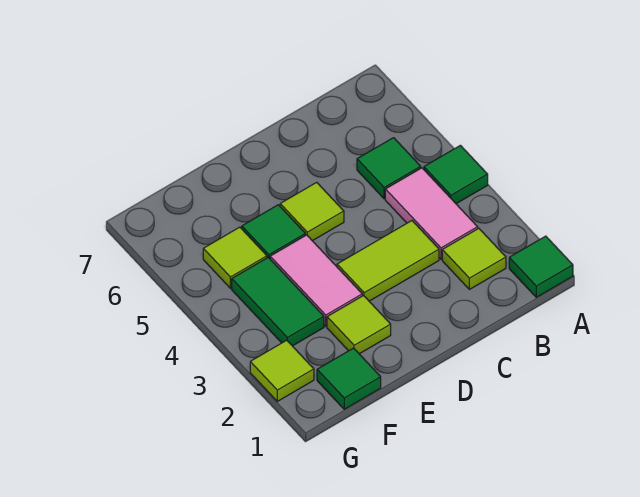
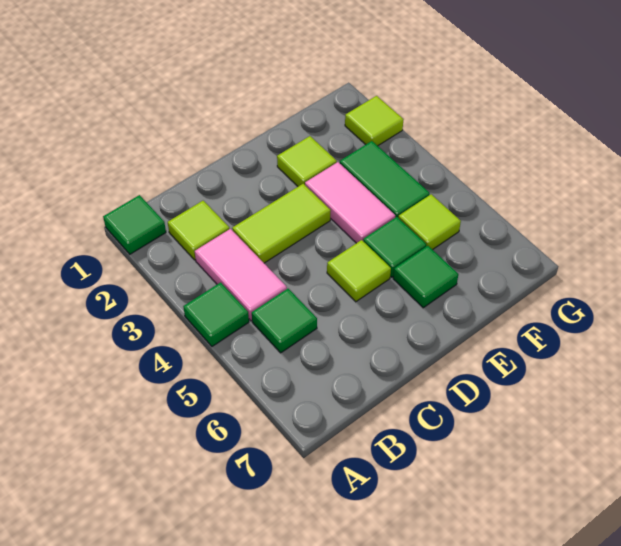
green tile F1 level 1 -> green tile E6 level 1

